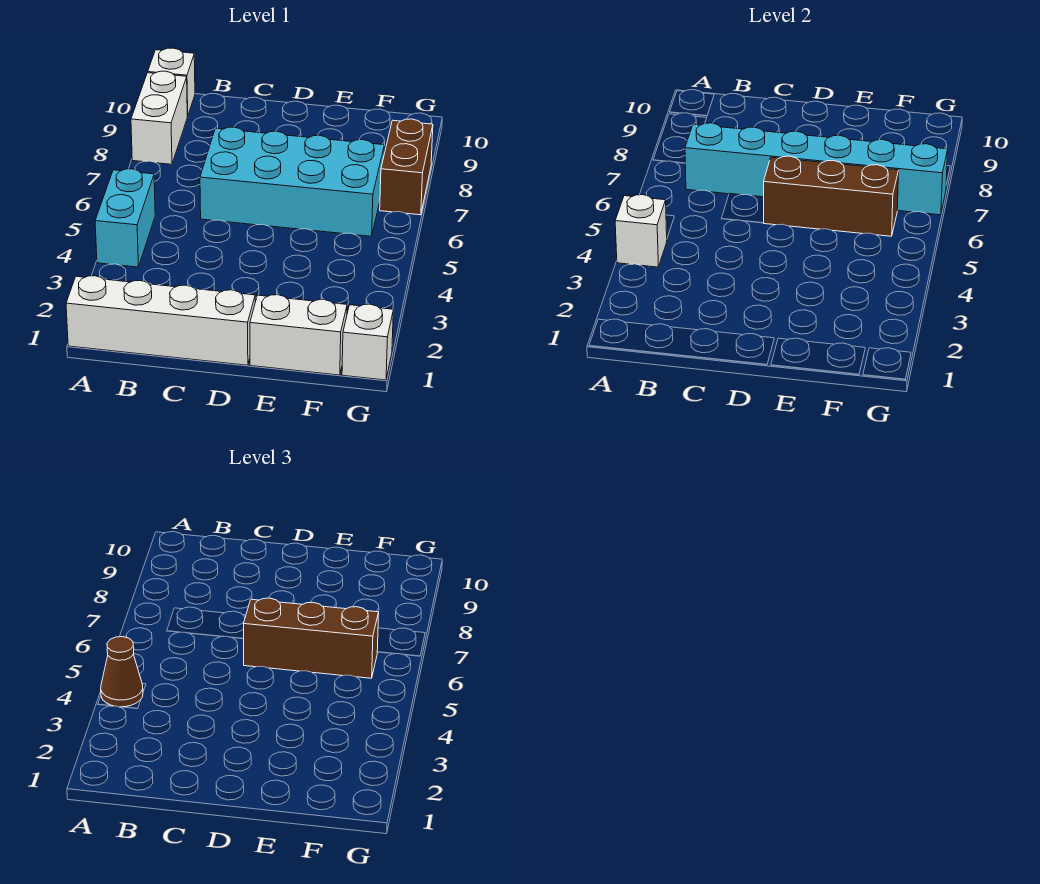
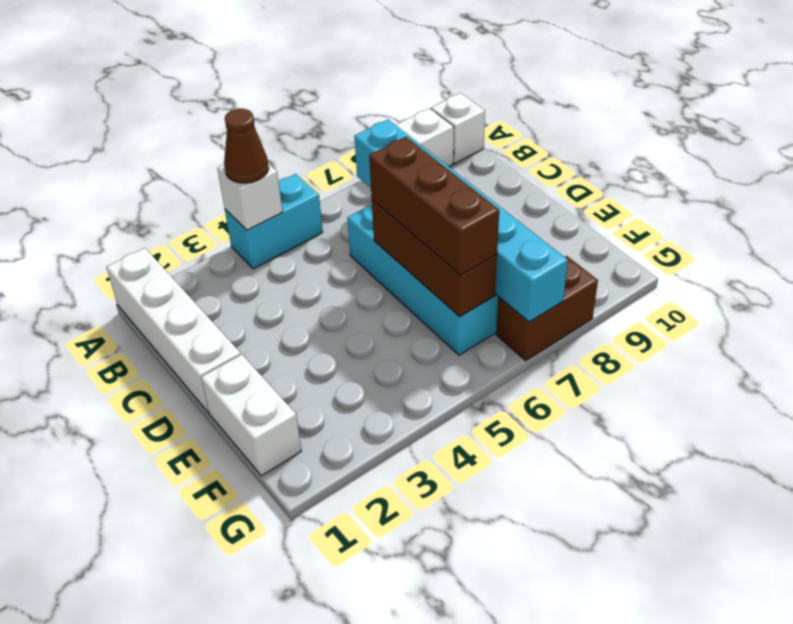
white brick G1 level 1 -> none

